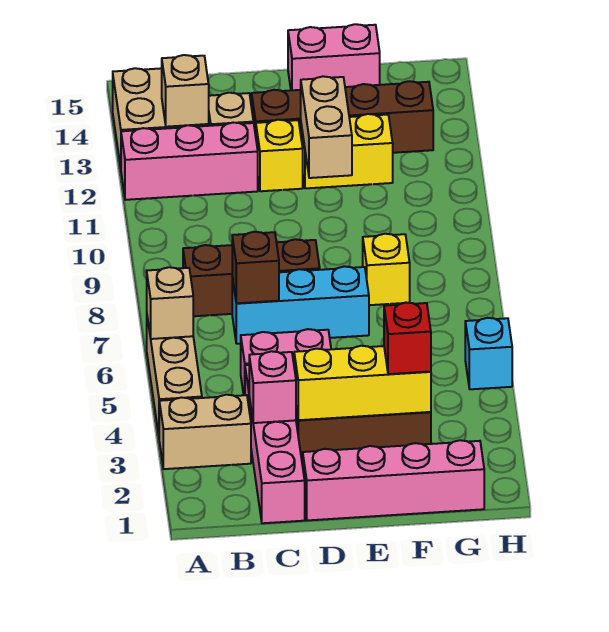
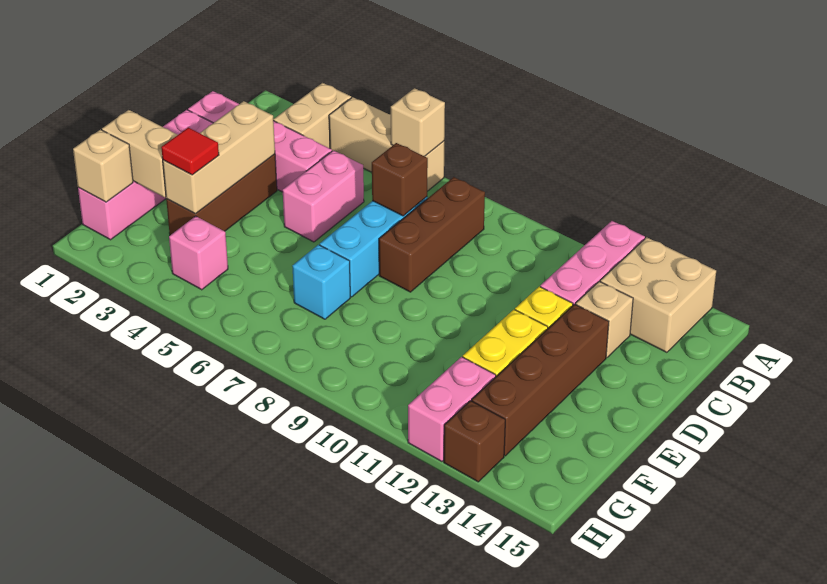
tan brick B13 level 2 -> tan brick G1 level 2
pink brick C3 level 2 -> pink brick G4 level 1
yellow brick D3:F3 level 2 -> tan brick D3:F3 level 2
tan brick E11:E12 level 2 -> tan brick F1:F2 level 2
pink brick E15:F15 level 1 -> pink brick G12:H12 level 1
red brick F3 level 3 -> red tile F3 level 3
yellow brick F8 level 1 -> none
cyan brick H5 level 1 -> cyan brick F7 level 1
none -> brown brick H13 level 1

